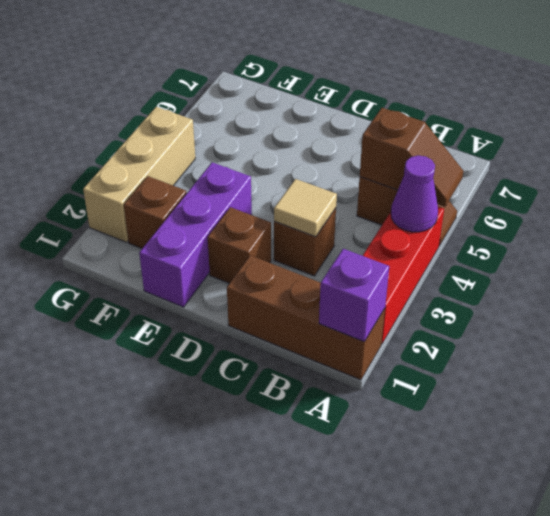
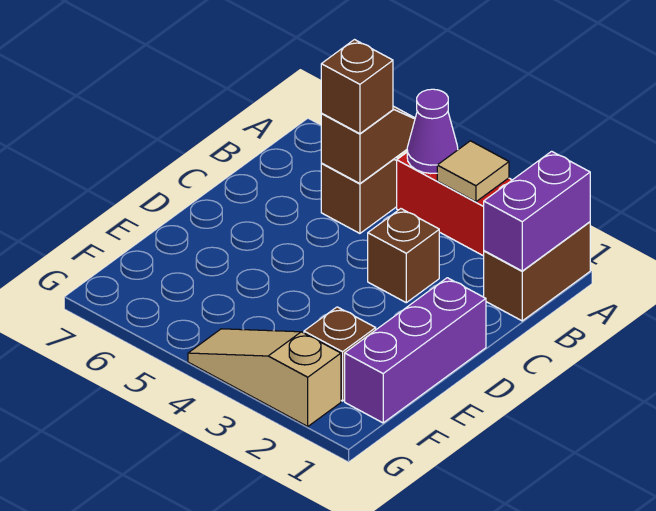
brown brick A1:C1 level 1 -> brown brick A1:B1 level 1
purple brick A1 level 2 -> purple brick A1:B1 level 2
tan tile C3 level 2 -> tan tile A3 level 2
brown brick D2 level 1 -> brown brick B5 level 3
purple brick E1:E3 level 1 -> purple brick D1:F1 level 1
tan brick G2:G4 level 1 -> tan slope G2:G4 level 1 top 2

